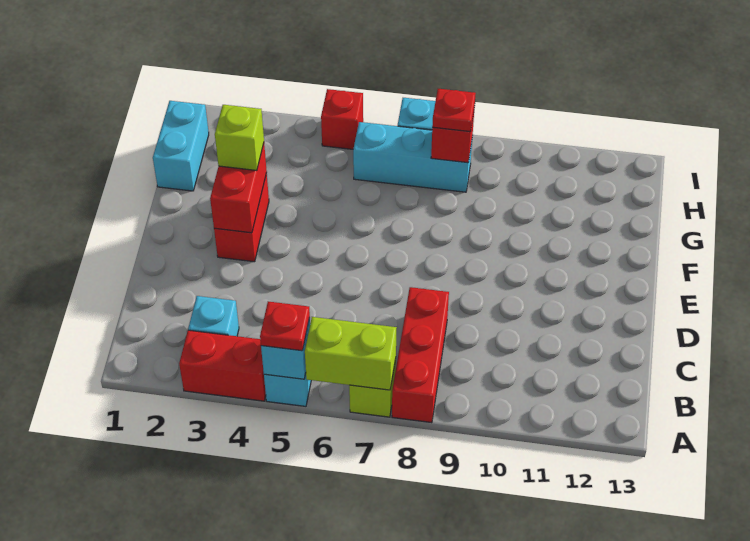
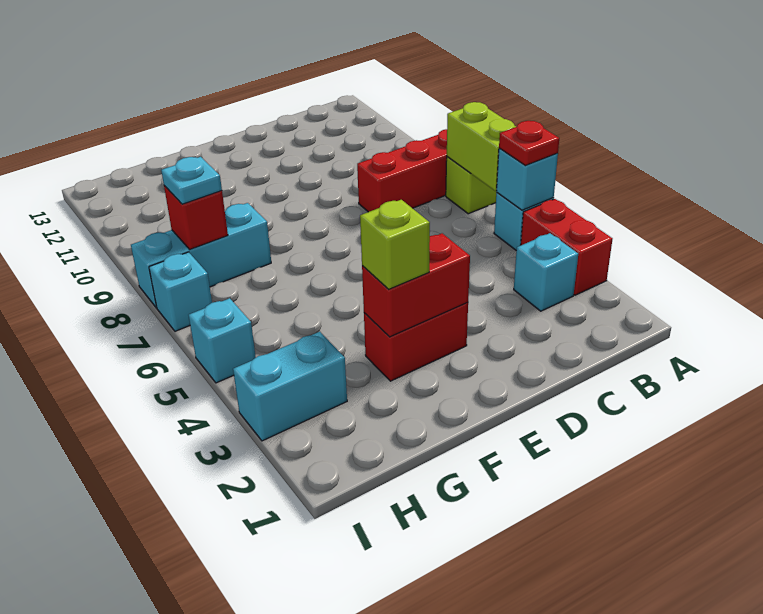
cyan brick G1:H1 level 1 -> cyan brick H3:I3 level 1
cyan brick H6:H8 level 1 -> cyan brick G8:I8 level 1
red plate H8 level 3 -> cyan plate H8 level 3
red brick I5 level 1 -> cyan brick I5 level 1

